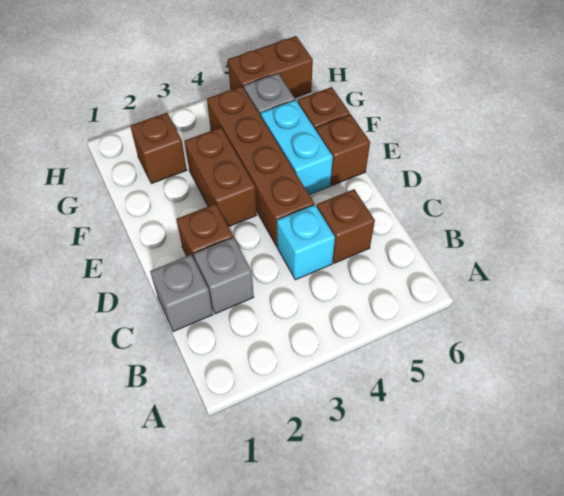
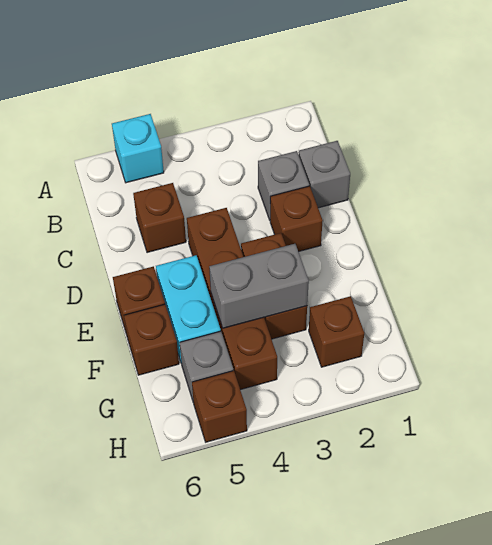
cyan brick C4 level 1 -> cyan brick A5 level 1
none -> grey brick F3:F4 level 2
brown brick H5:H6 level 1 -> brown brick H5 level 1

